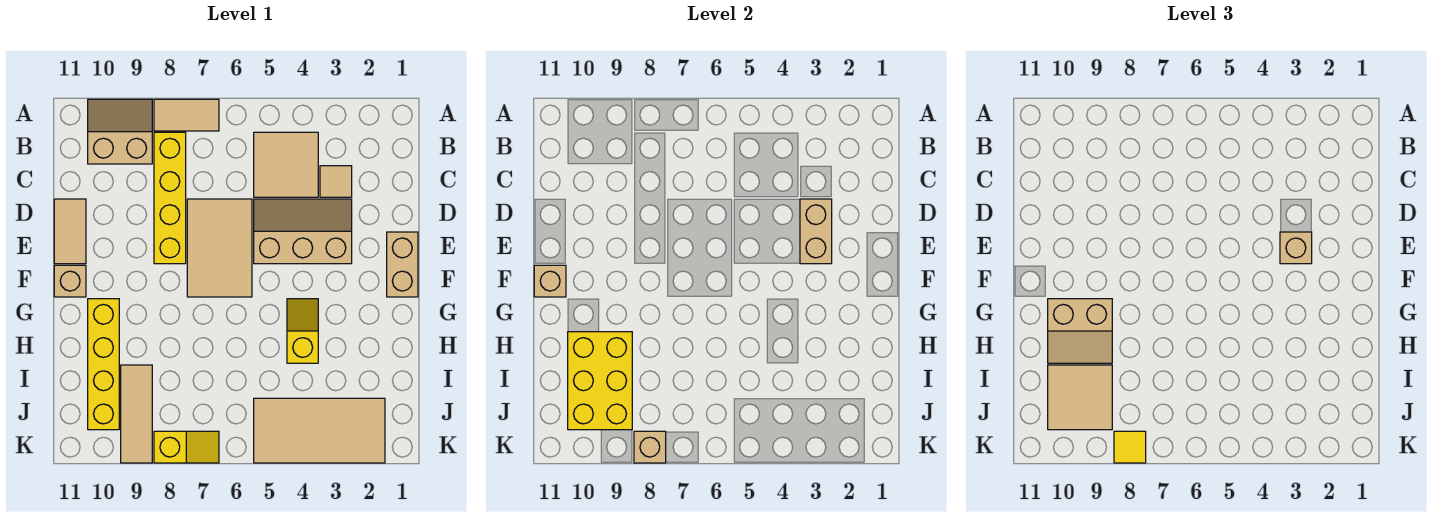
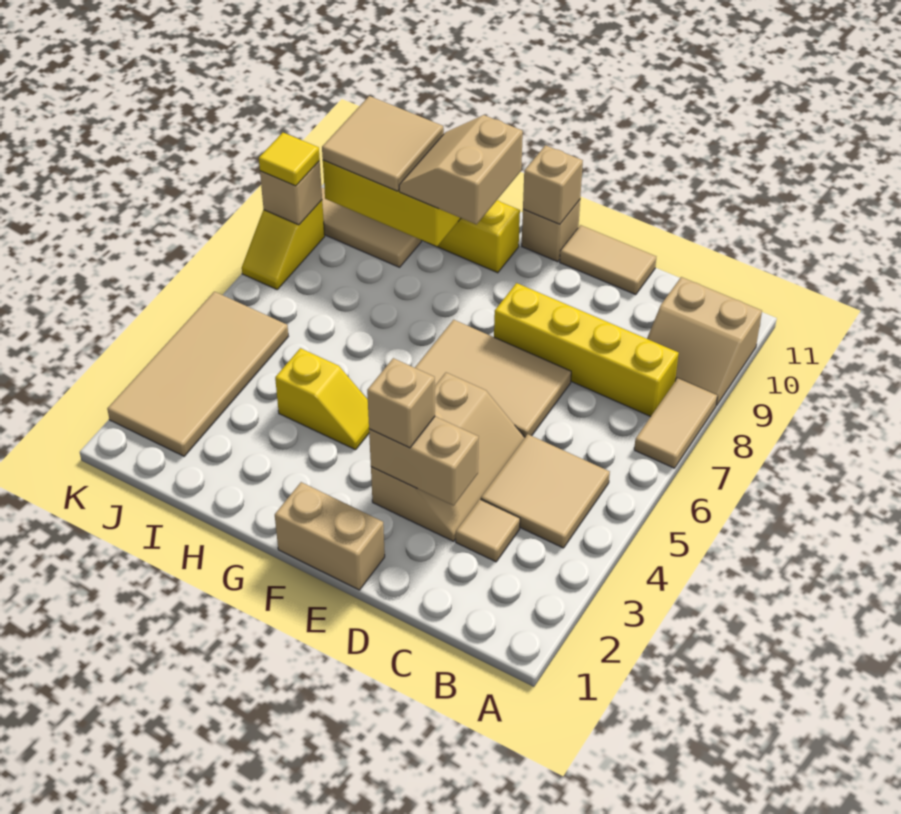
tan slope A9:B10 level 1 top B -> tan slope A9:B10 level 1 top 10

